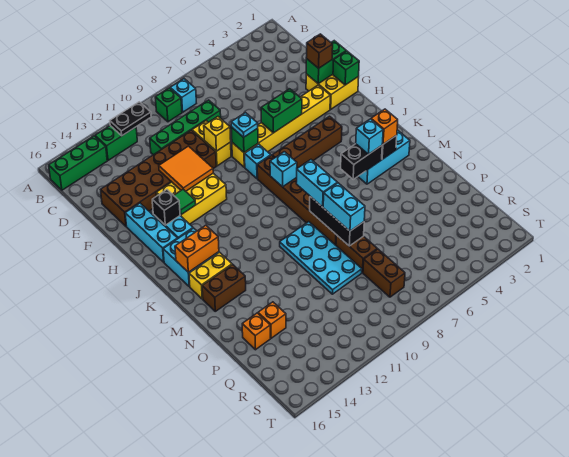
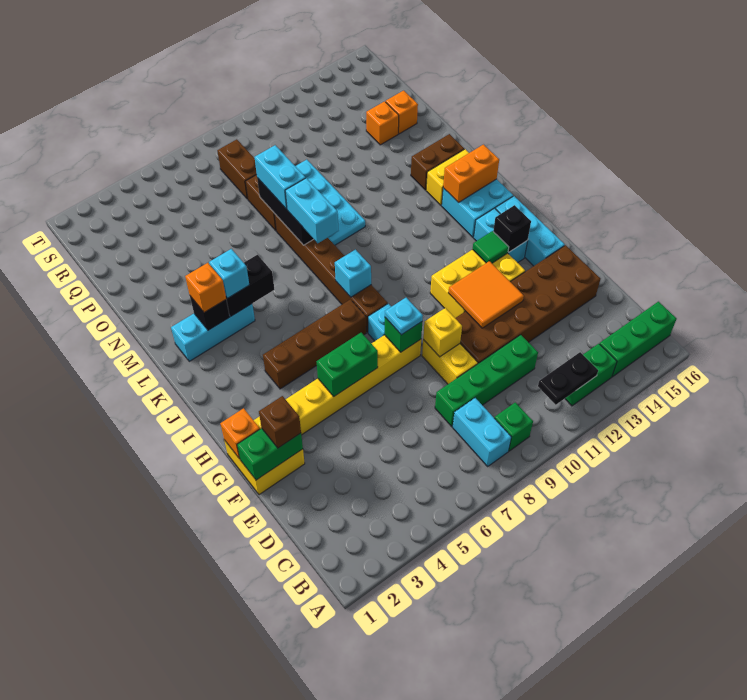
cyan brick B8 level 1 -> cyan brick B8:C8 level 1
green brick G1 level 2 -> orange brick G1 level 2

